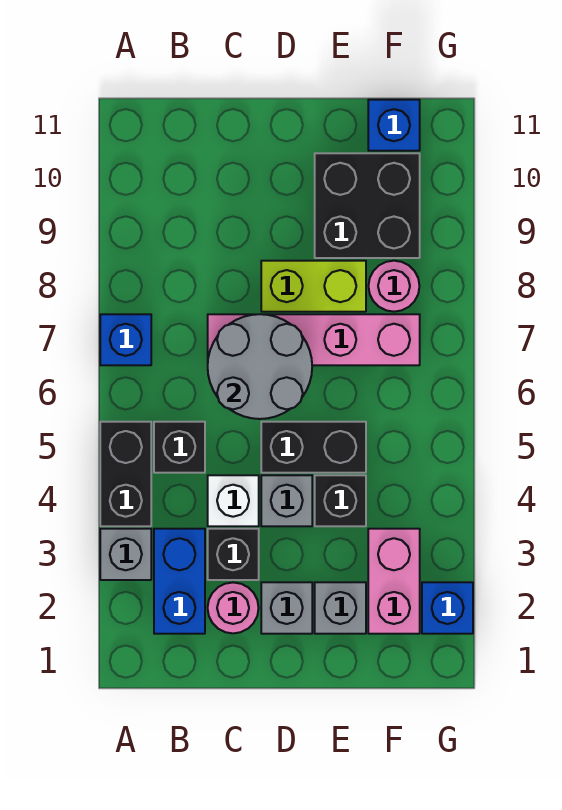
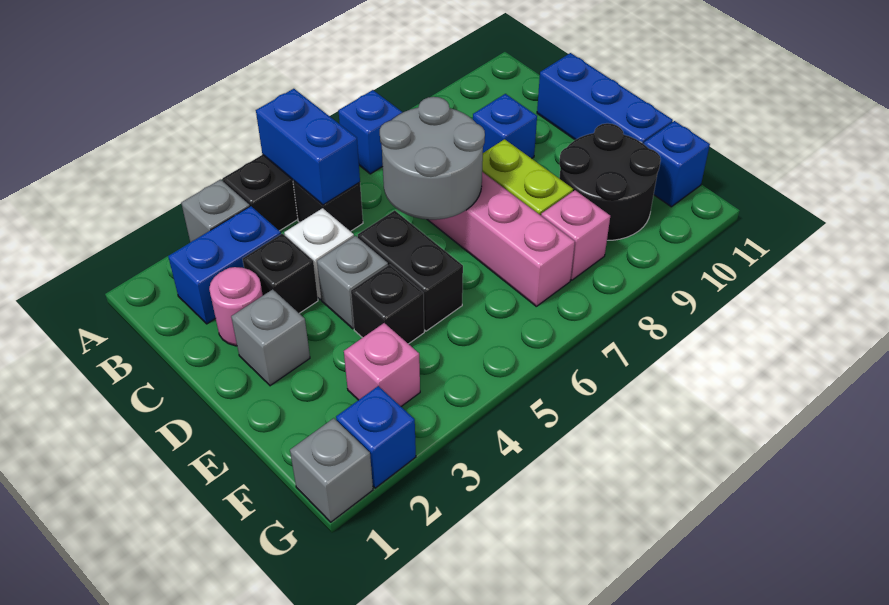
none -> blue brick A5:B5 level 2
none -> blue brick C9 level 1
none -> blue brick C11:E11 level 1
grey brick E2 level 1 -> grey brick G1 level 1
black brick E9:F10 level 1 -> black round brick E9:F10 level 1
pink brick F2:F3 level 1 -> pink brick F3 level 1
pink round brick F8 level 1 -> pink brick F8 level 1

